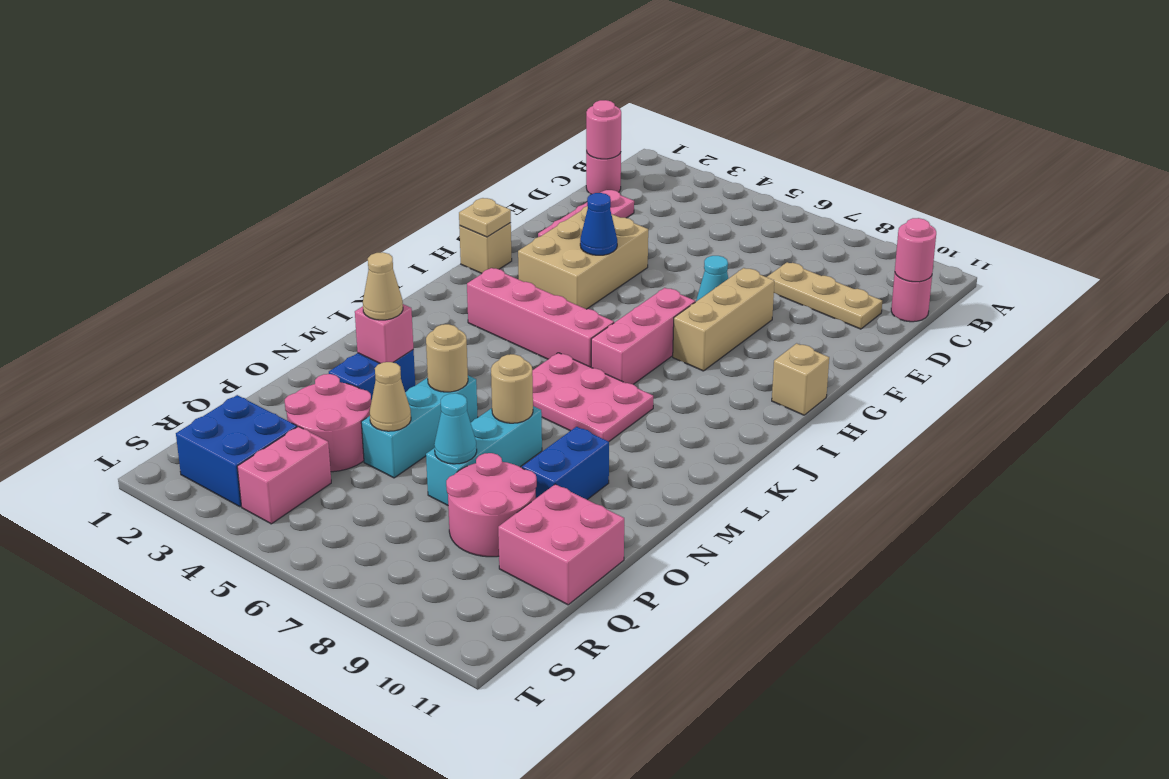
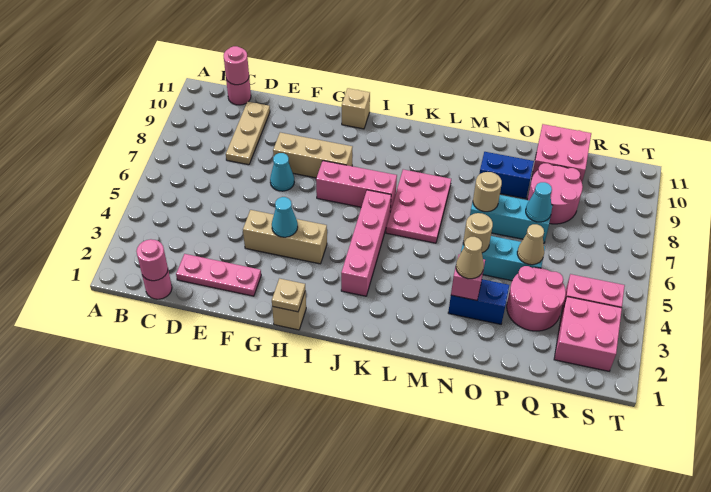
tan brick F3:H4 level 1 -> tan brick F4:H4 level 1
blue cone G4 level 2 -> cyan cone G4 level 2
blue brick R2:S3 level 1 -> pink brick R2:S3 level 1

